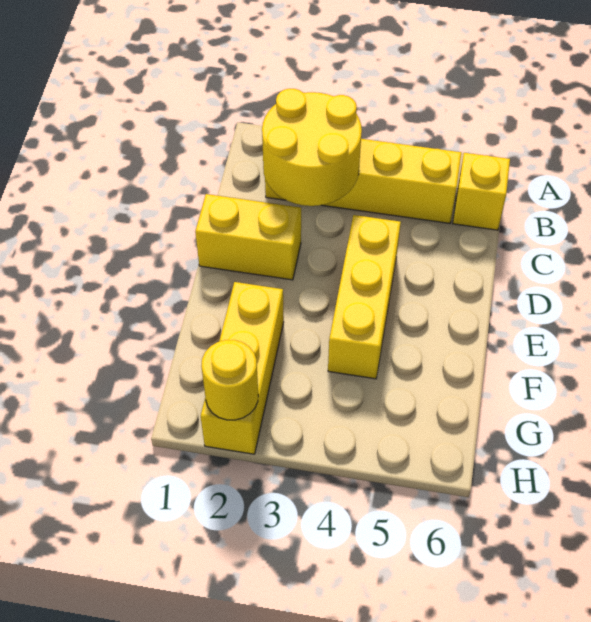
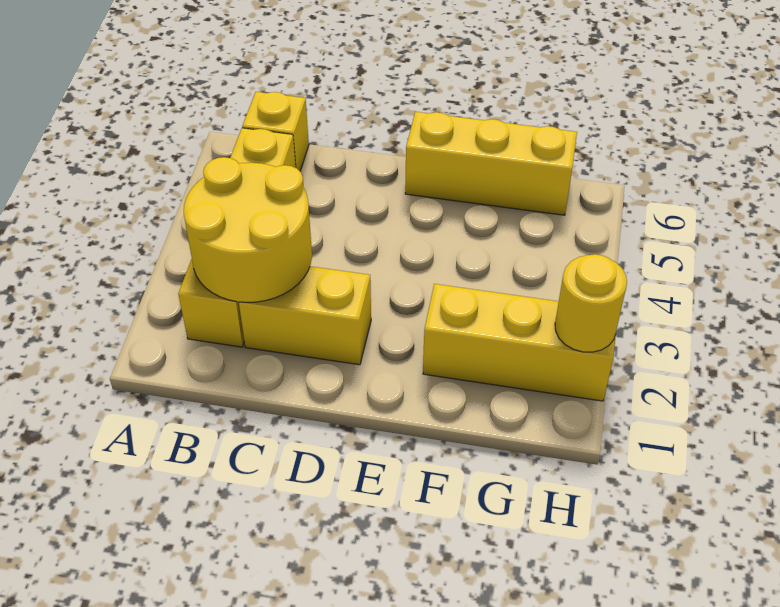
yellow brick D1:D2 level 1 -> yellow brick C2:D2 level 1
yellow brick D4:F4 level 1 -> yellow brick E6:G6 level 1

